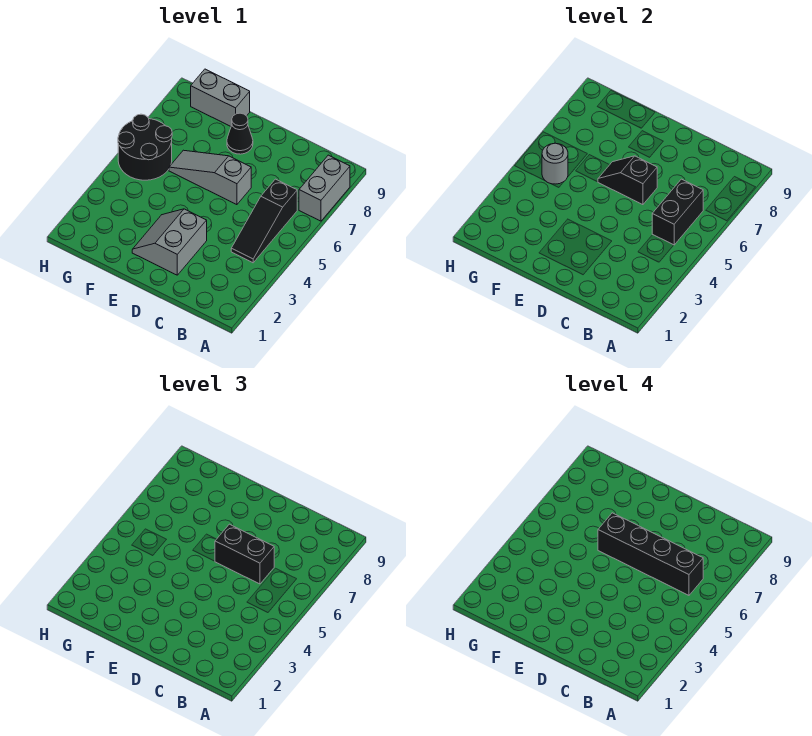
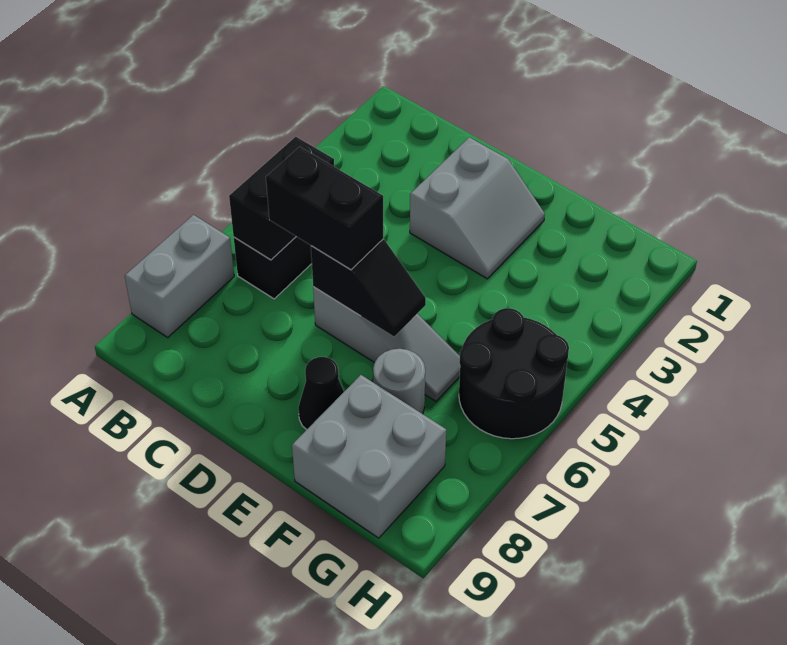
black brick B6:E6 level 4 -> none
grey brick F9:G9 level 1 -> grey brick F8:G9 level 1
grey round brick G5 level 2 -> grey round brick F7 level 1

